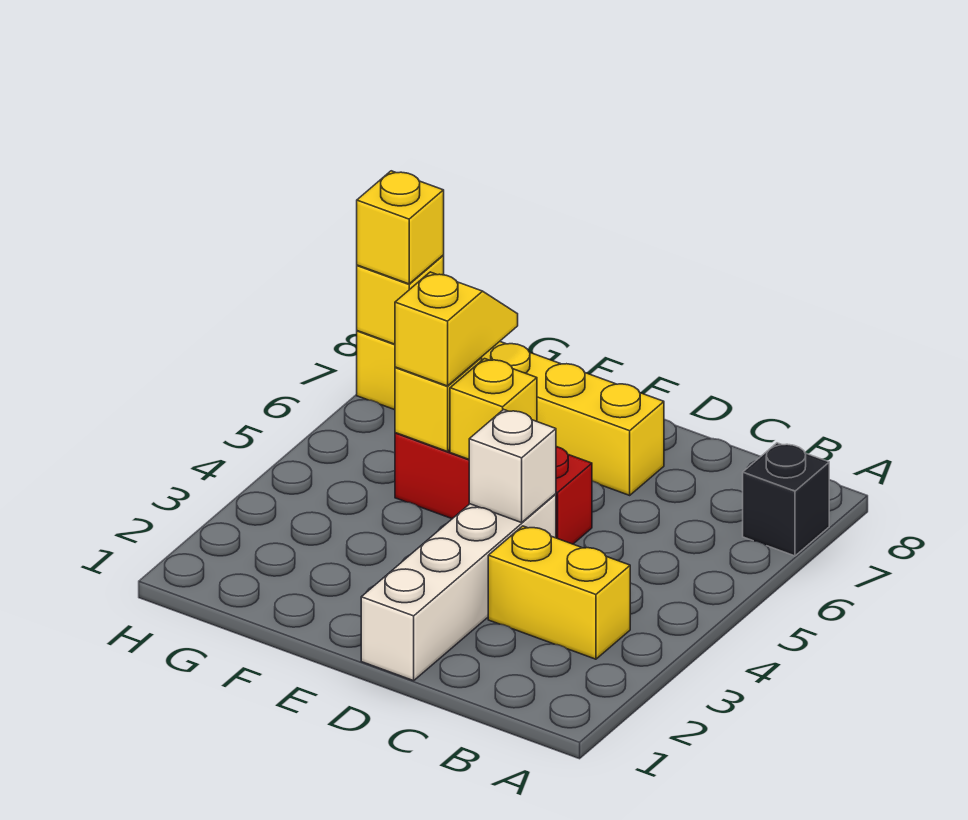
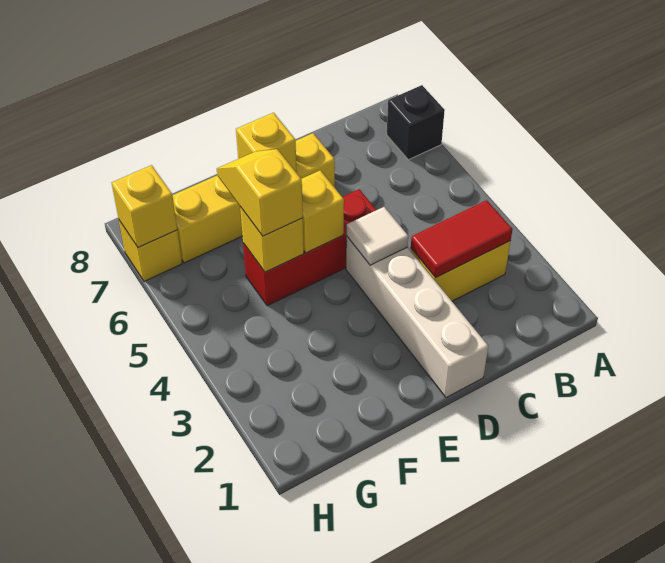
none -> red tile B3:C3 level 2
white brick D4 level 2 -> white tile D4 level 2
yellow brick H7 level 3 -> yellow brick E7 level 2

